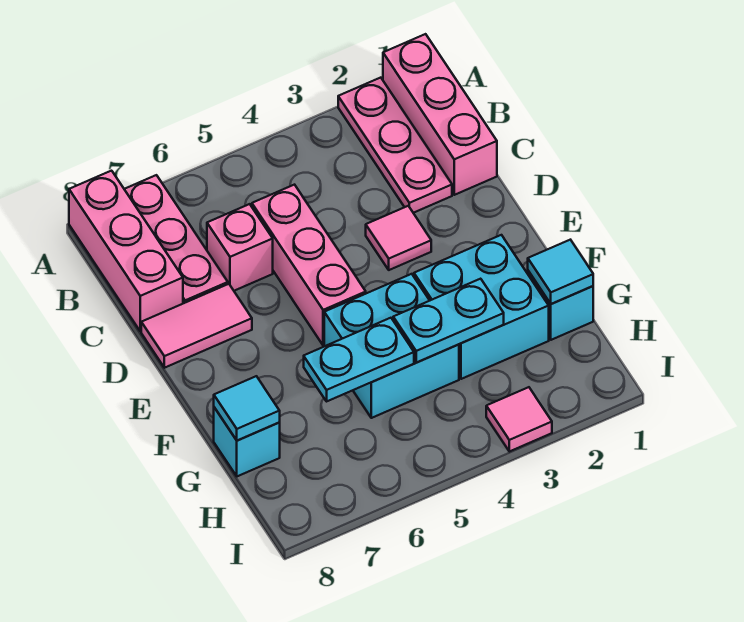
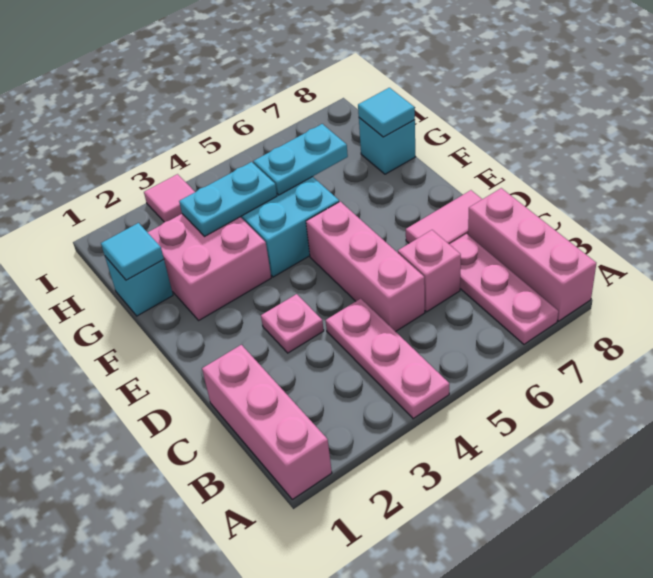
pink plate A2:C2 level 1 -> pink plate A4:C4 level 1
pink tile D3 level 1 -> pink plate D3 level 1
cyan brick F2:G3 level 1 -> pink brick F2:G3 level 1

